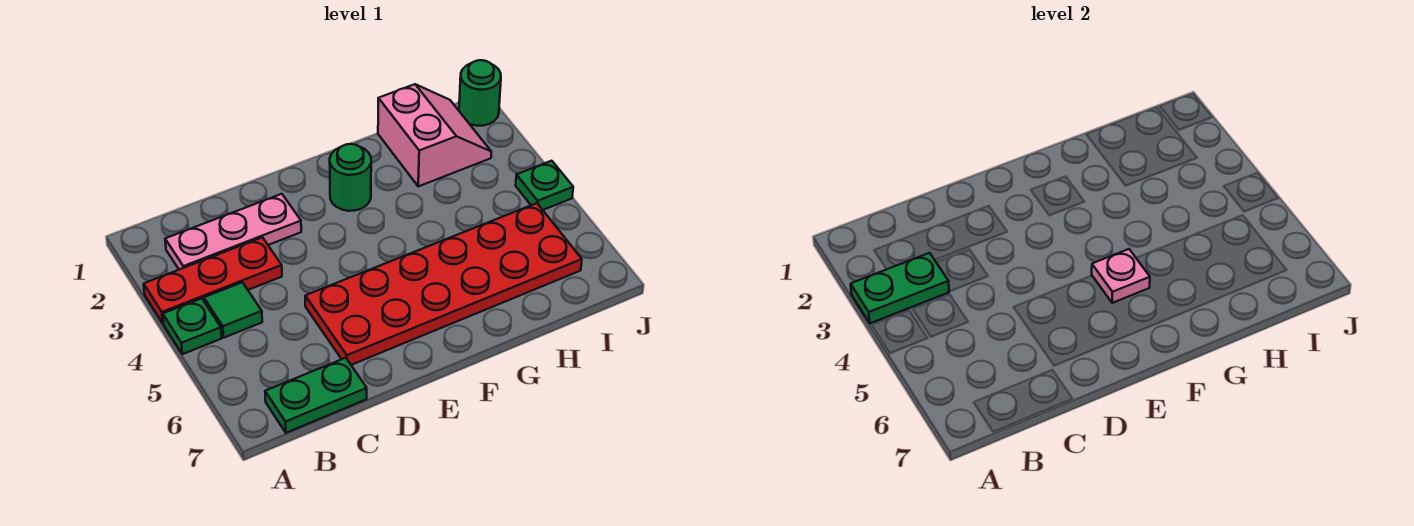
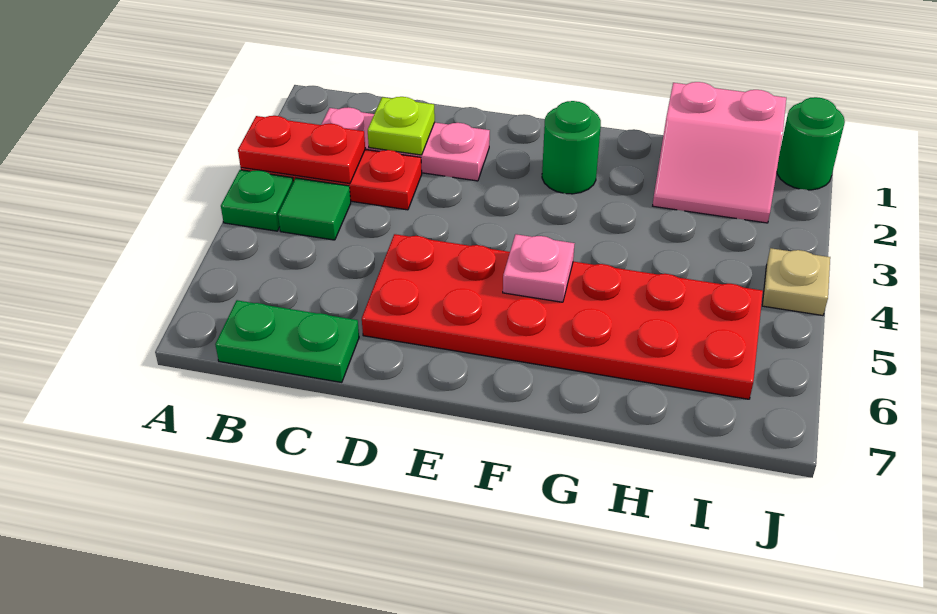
green plate A3:B3 level 2 -> red plate A3:B3 level 2
none -> lime plate C2 level 2
pink slope H1:I2 level 1 top H -> pink slope H1:I2 level 1 top 1
green plate J4 level 1 -> tan plate J4 level 1

